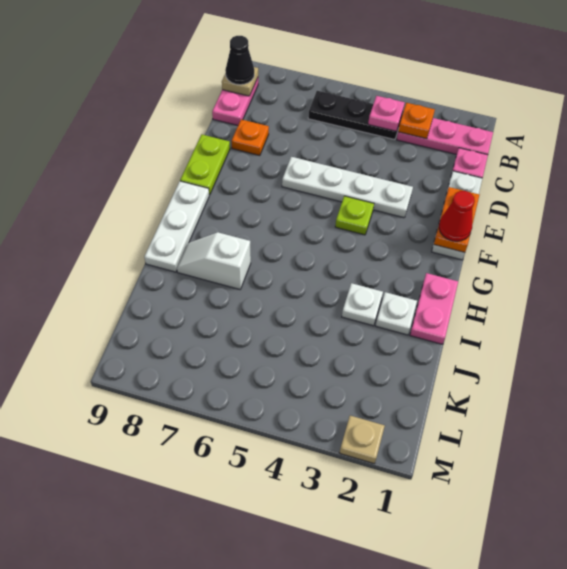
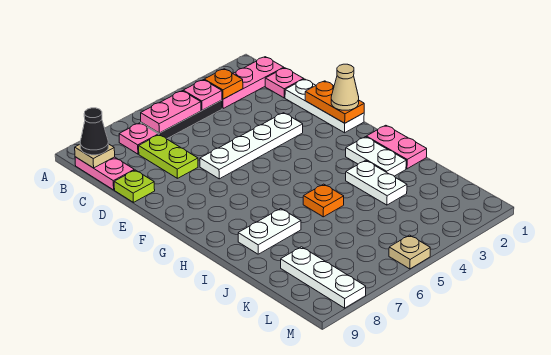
none -> pink plate B5:B6 level 2
none -> pink plate B7 level 1
orange plate D8 level 1 -> orange plate I5 level 1
lime plate E9:F9 level 1 -> lime plate C7:D7 level 1
red cone F1 level 3 -> tan cone F1 level 3
lime plate F4 level 1 -> lime plate D9 level 1
white plate G9:I9 level 1 -> white plate K8:M8 level 1
white plate I2 level 1 -> white plate H2:I2 level 1
white plate I3 level 1 -> white plate I3:J3 level 1
white slope I7:I8 level 1 top 7 -> white plate I7:I8 level 1
tan plate M2 level 1 -> tan plate M5 level 1

